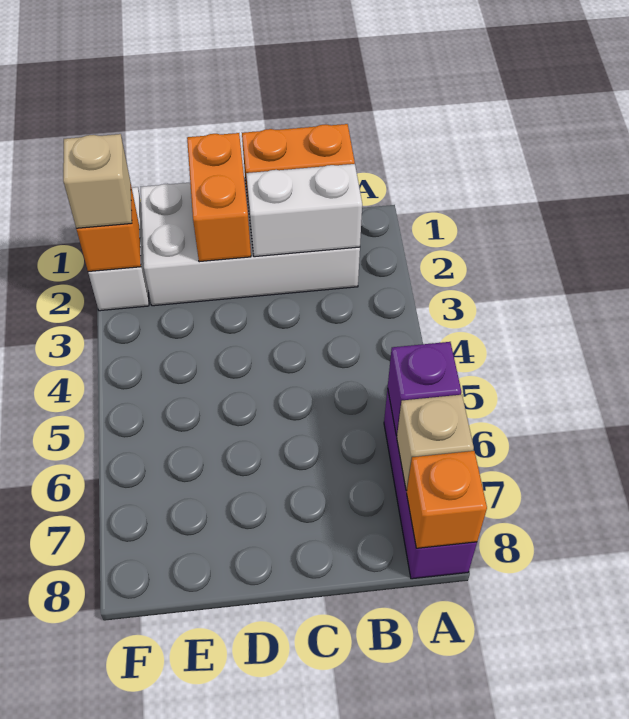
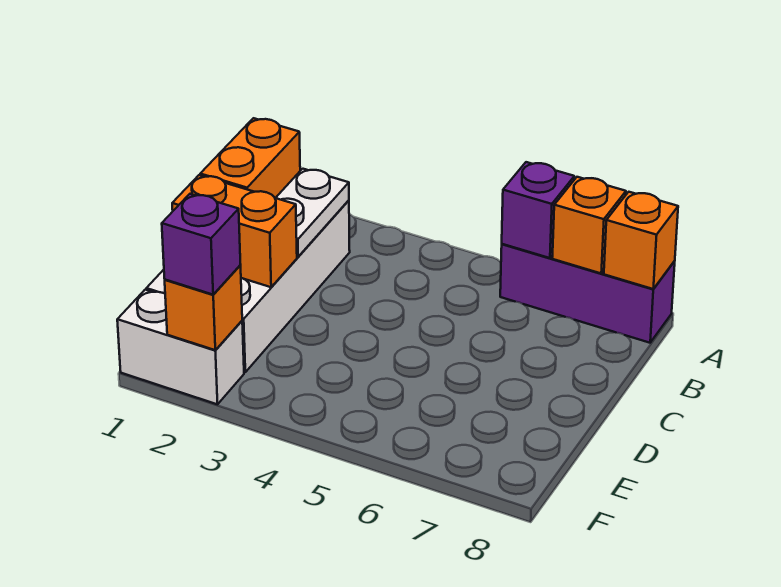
tan brick A7 level 2 -> orange brick A7 level 2
white brick B2:C2 level 2 -> white plate B2:C2 level 2
tan brick F2 level 3 -> purple brick F2 level 3

